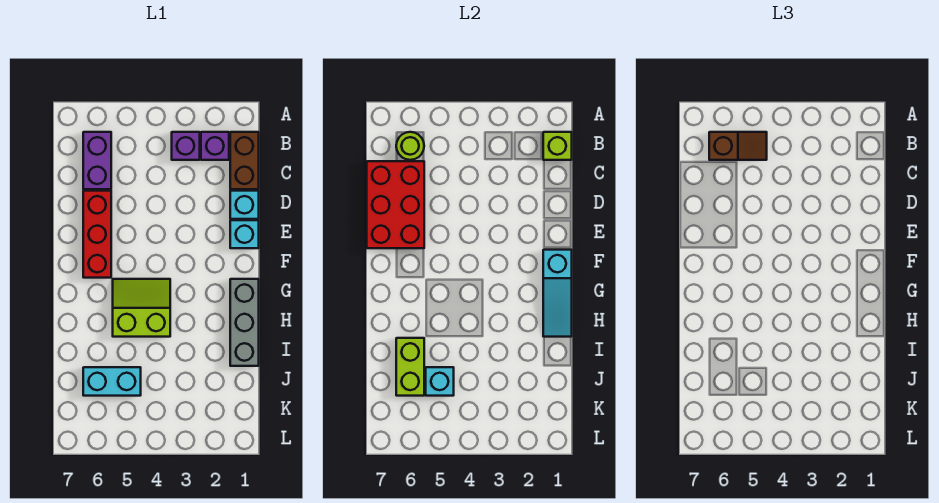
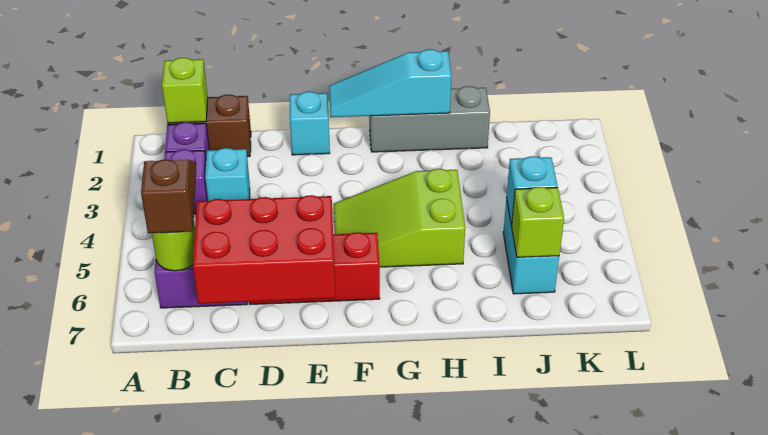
cyan brick D1 level 1 -> cyan brick C3 level 1
cyan slope F1:H1 level 2 top F -> cyan slope F1:H1 level 2 top H
lime slope G4:H5 level 1 top H -> lime slope F4:H5 level 1 top H
lime brick I6:J6 level 2 -> lime brick J6 level 2

